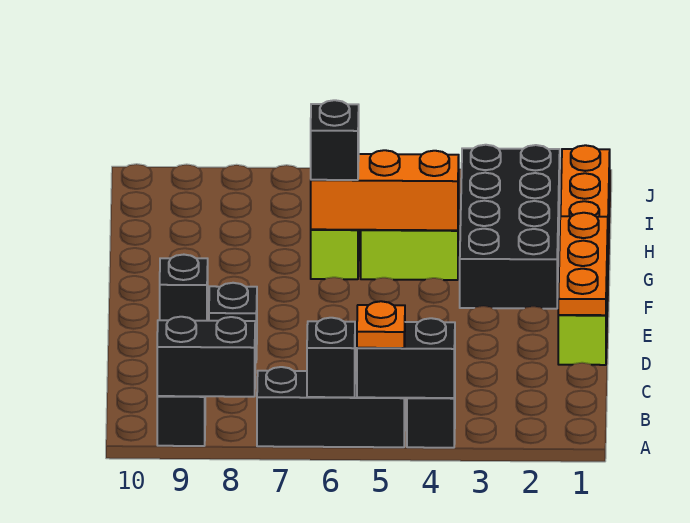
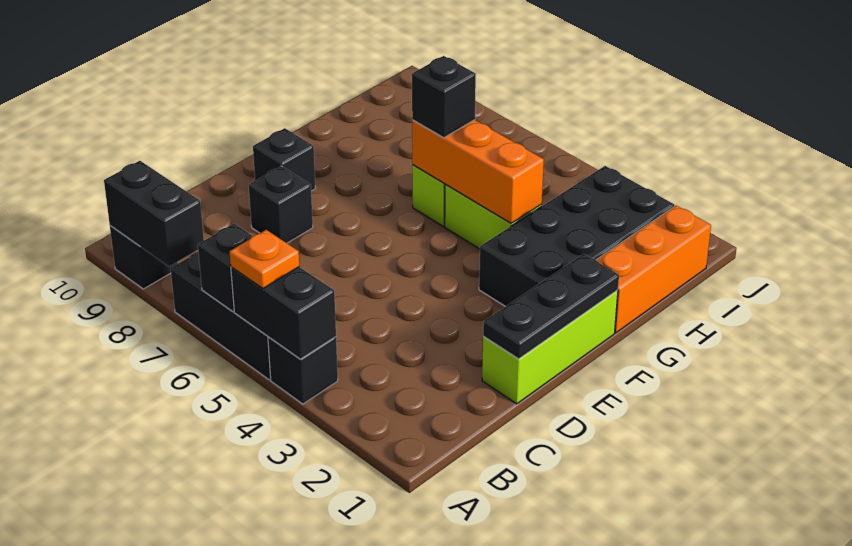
orange plate D1:F1 level 2 -> black plate D1:F1 level 2

